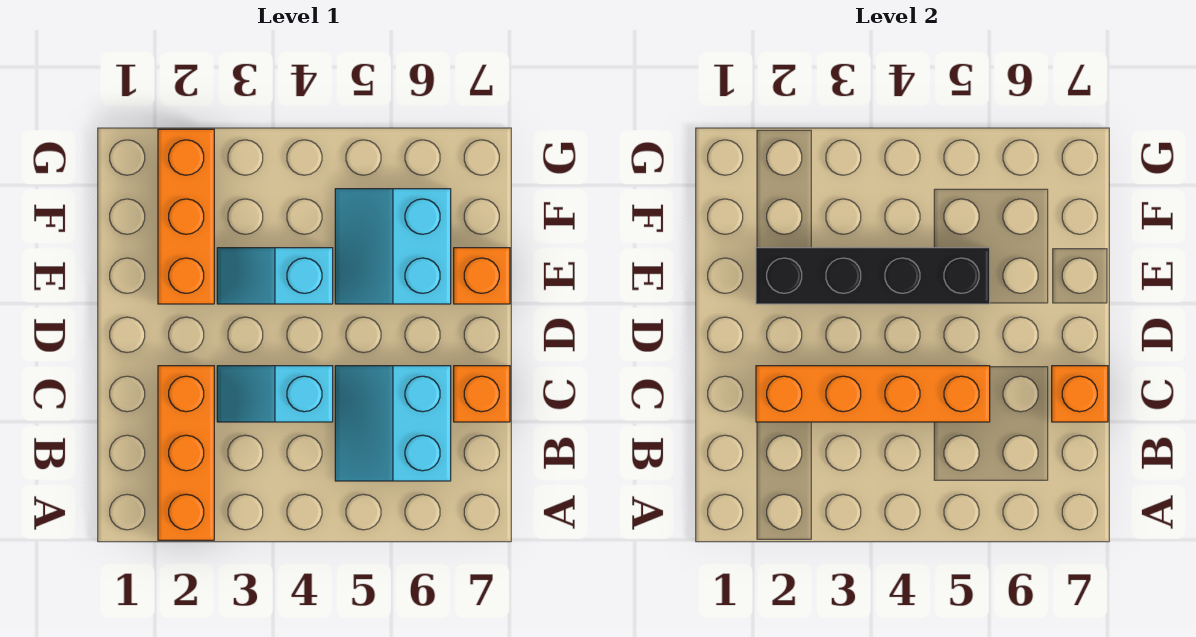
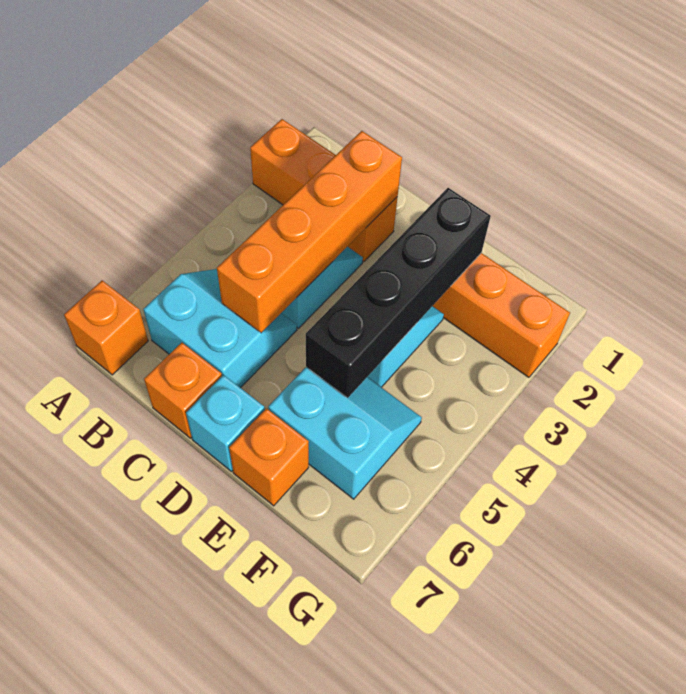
orange brick C7 level 2 -> orange brick A7 level 1
none -> cyan brick D7 level 1

